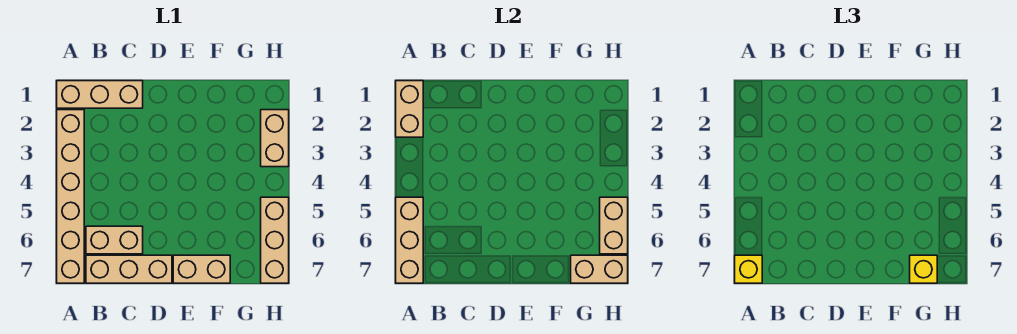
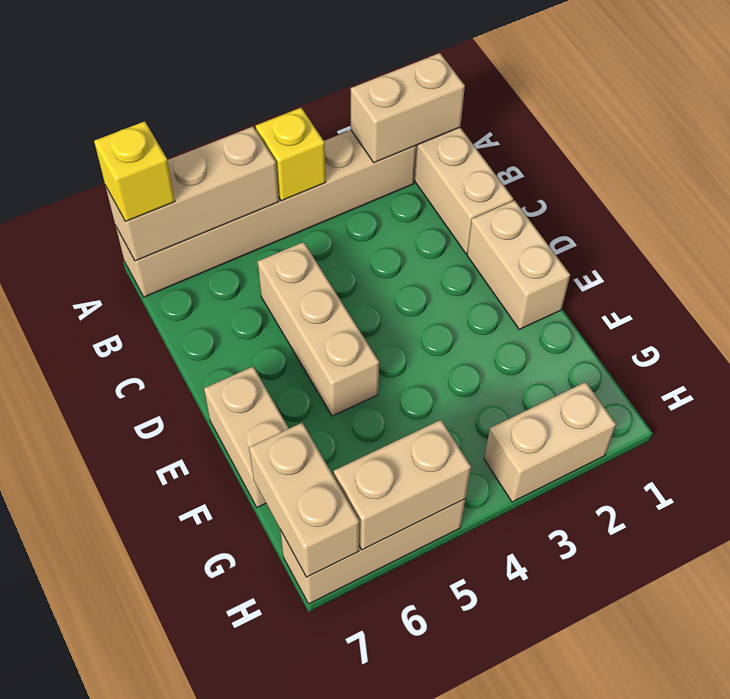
tan brick B6:C6 level 1 -> tan brick D1:E1 level 1
tan brick B7:D7 level 1 -> tan brick C5:E5 level 1
yellow brick G7 level 3 -> yellow brick A4 level 2

